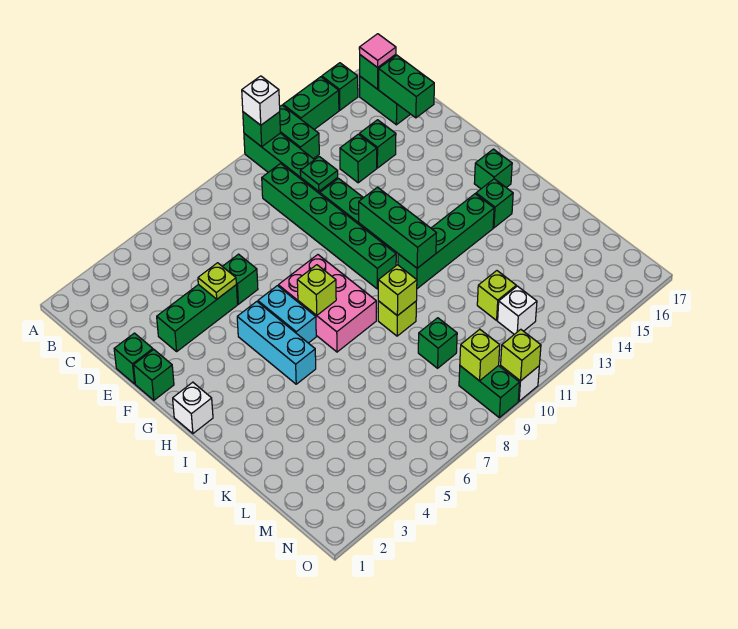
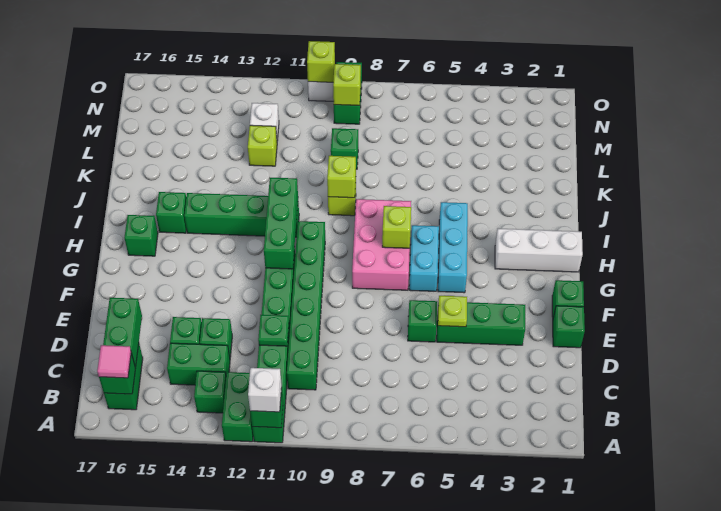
green brick A13:A14 level 1 -> green brick C13:C14 level 1
green brick A15 level 1 -> green brick B13 level 1
white brick H1 level 1 -> white brick H1:H3 level 1

